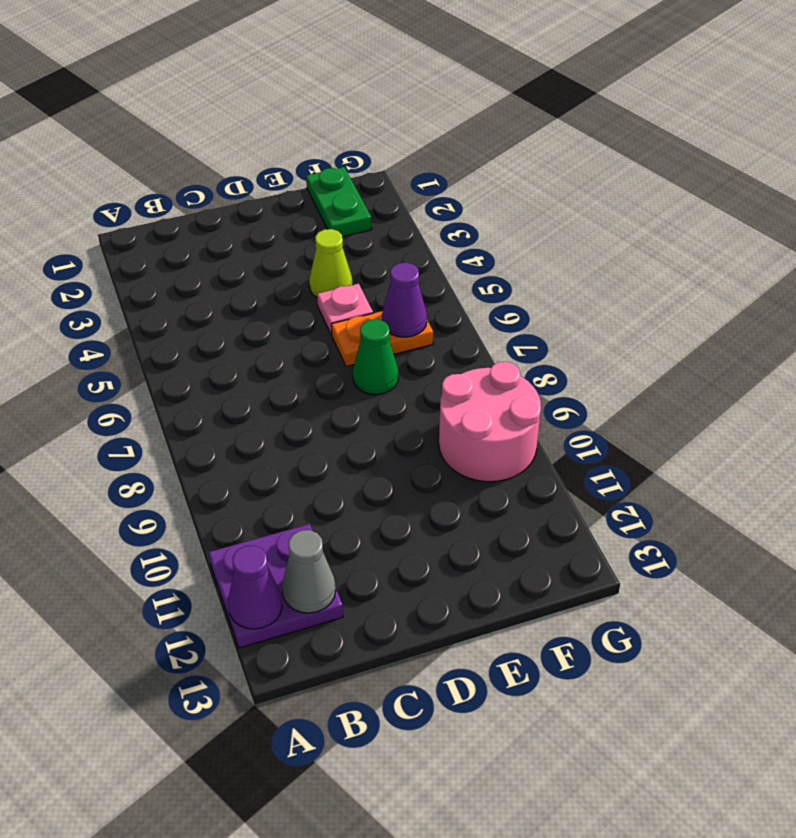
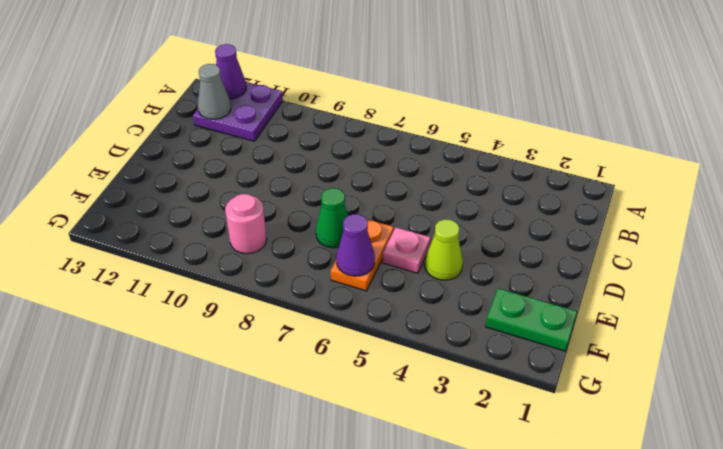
pink round brick F9:G10 level 1 -> pink round brick F9 level 1

